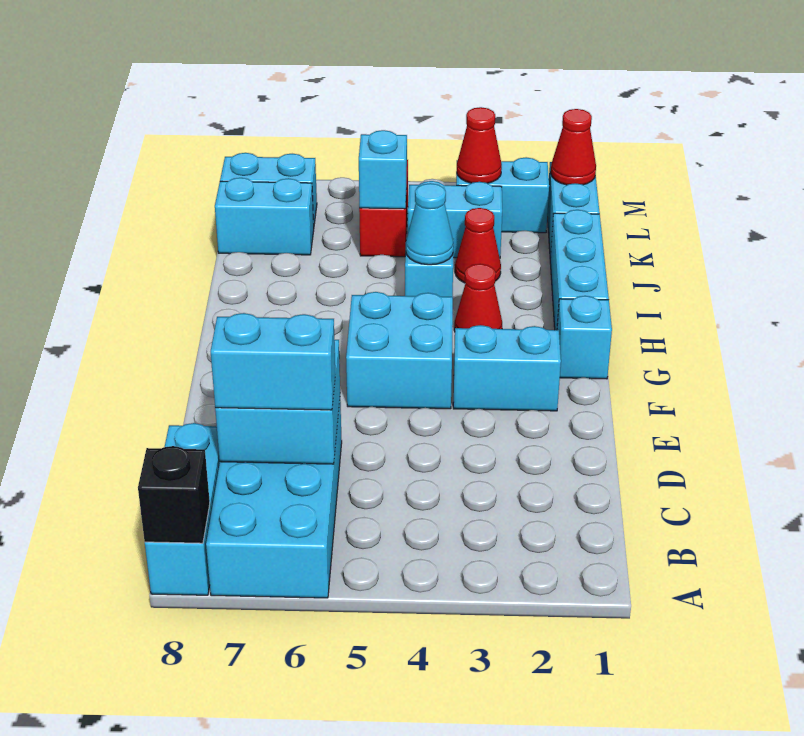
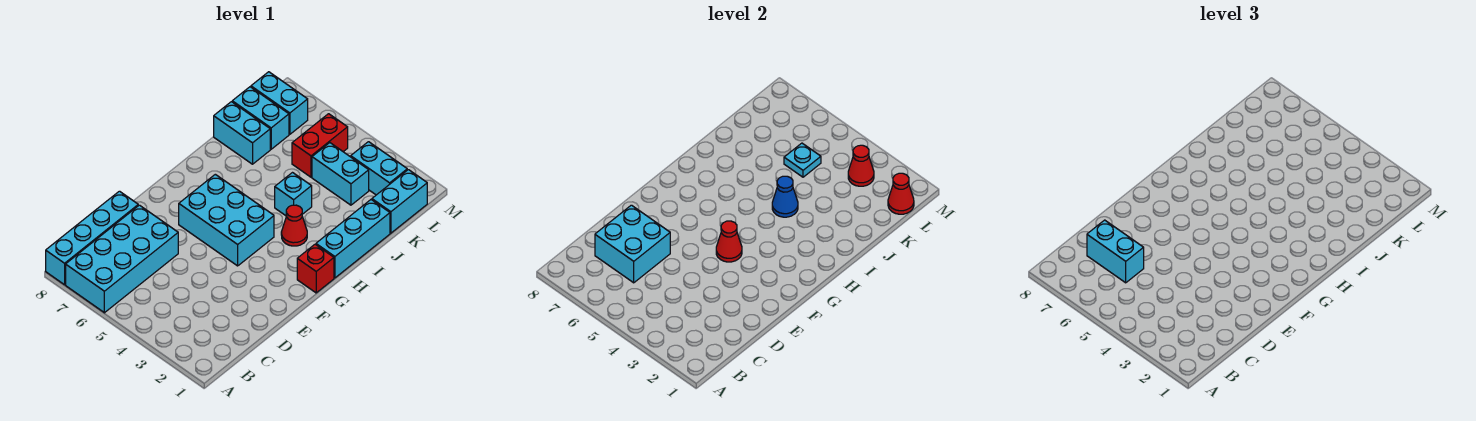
cyan brick A8:C8 level 1 -> cyan brick A8:D8 level 1
black brick A8 level 2 -> none
cyan brick F2:F3 level 1 -> cyan brick J7:J8 level 1
cyan brick F4:G5 level 1 -> cyan brick F4:G6 level 1
cyan brick G1 level 1 -> red brick G1 level 1
cyan cone I4 level 2 -> blue cone I4 level 2
red cone J3 level 1 -> red cone F4 level 2
cyan brick K5 level 2 -> cyan plate K5 level 2

